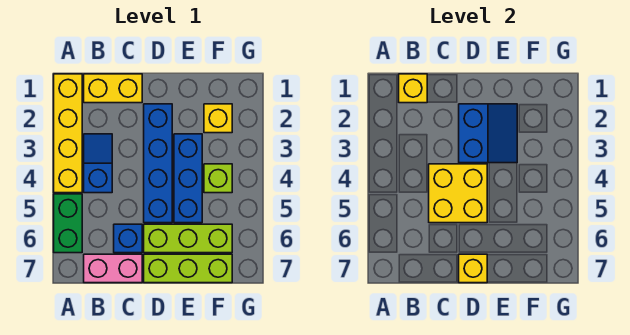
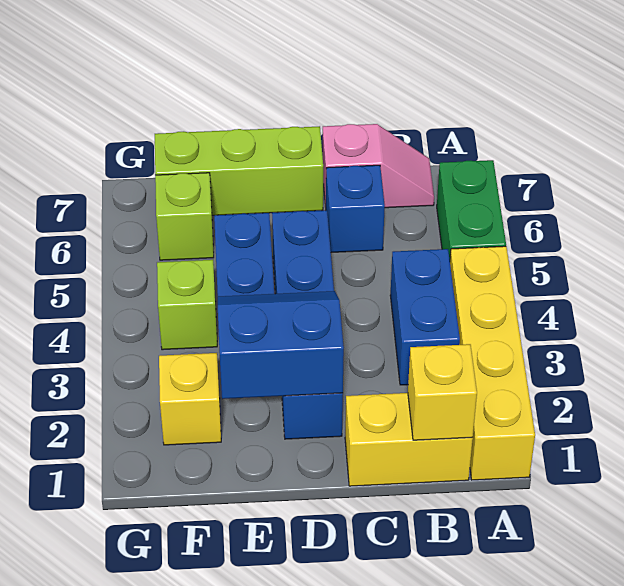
blue slope B3:B4 level 1 top 4 -> blue brick B3:B4 level 1
pink brick B7:C7 level 1 -> pink slope B7:C7 level 1 top C
yellow brick C4:D5 level 2 -> none
blue slope D2:E3 level 2 top D -> blue slope D2:E3 level 2 top 2
lime brick D6:F6 level 1 -> lime brick F6 level 1
yellow brick D7 level 2 -> none

